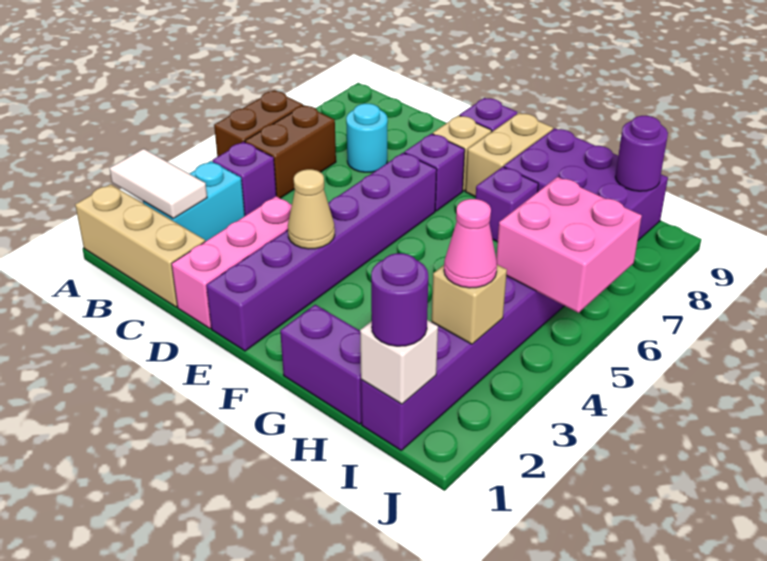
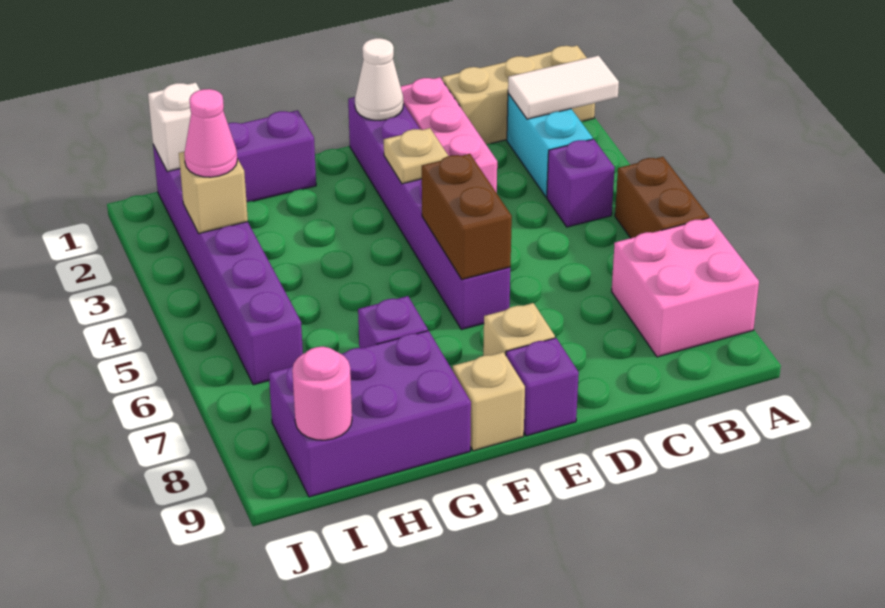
brown brick B5:B6 level 1 -> brown brick E5:E6 level 2
cyan round brick C7 level 1 -> none
none -> white cone E1 level 2
tan cone E3 level 2 -> tan plate E3 level 2
purple brick E7 level 1 -> none
tan brick F8:F9 level 1 -> tan brick F9 level 1
purple round brick I1 level 3 -> none
pink brick I5:J6 level 2 -> pink brick A7:B8 level 1
purple round brick I9 level 2 -> pink round brick I9 level 2

